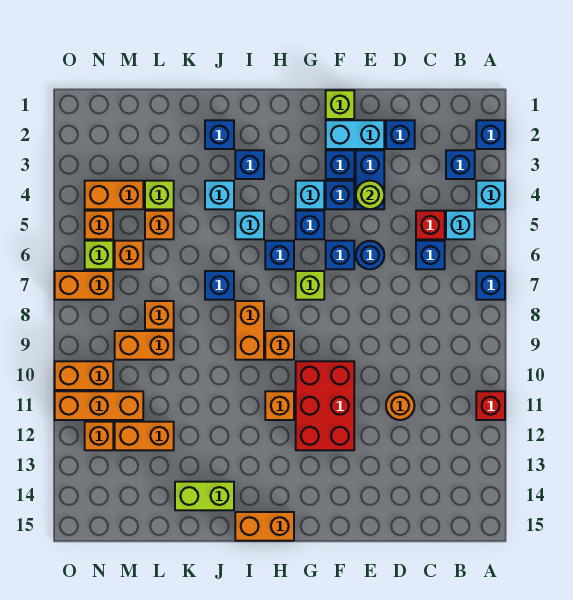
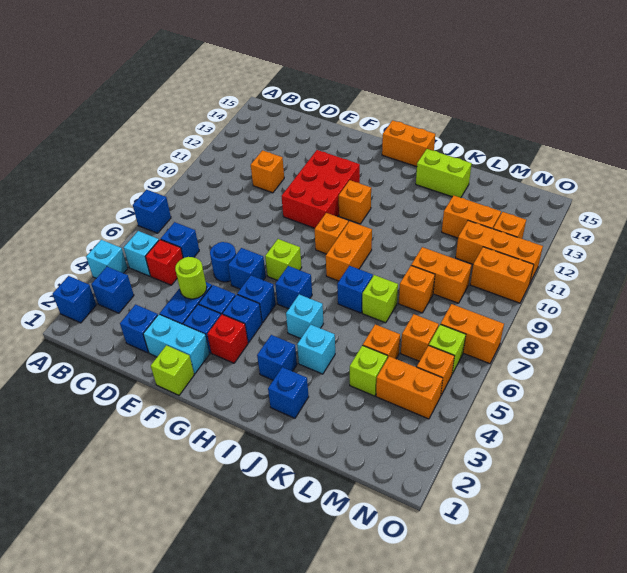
red brick A11 level 1 -> red brick G3 level 1
orange round brick D11 level 1 -> orange brick D11 level 1
cyan brick G4 level 1 -> blue brick G4 level 1
none -> lime brick K7 level 1

